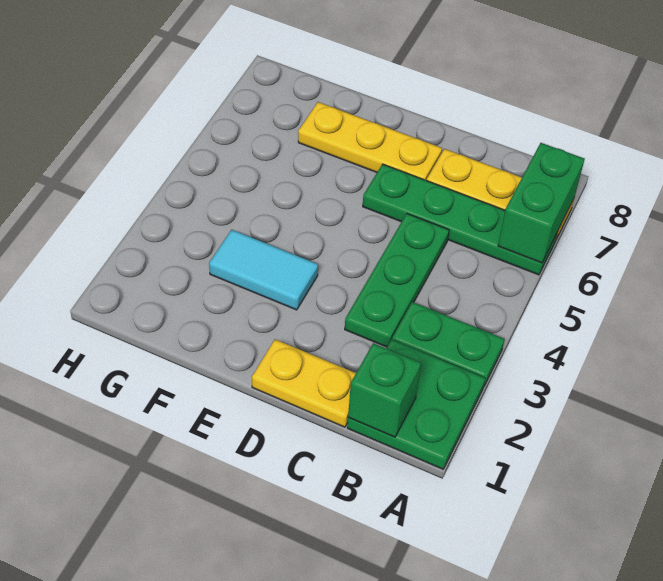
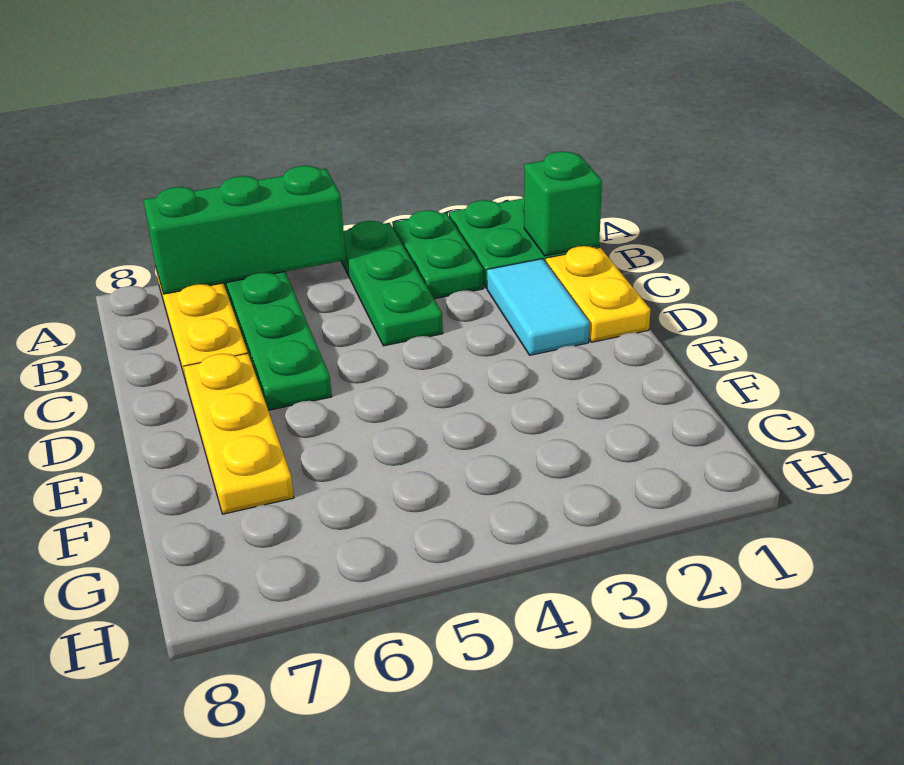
green brick A6:A7 level 2 -> green brick A5:A7 level 2
green plate C3:C5 level 1 -> green plate A4:C4 level 1
cyan tile E3:F3 level 1 -> cyan tile C2:D2 level 1

